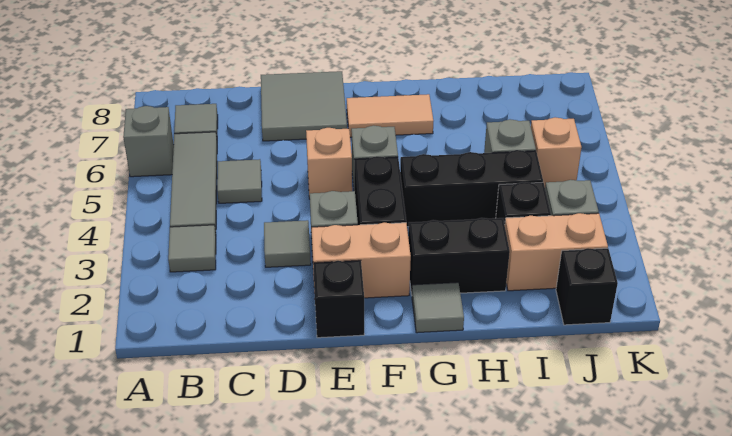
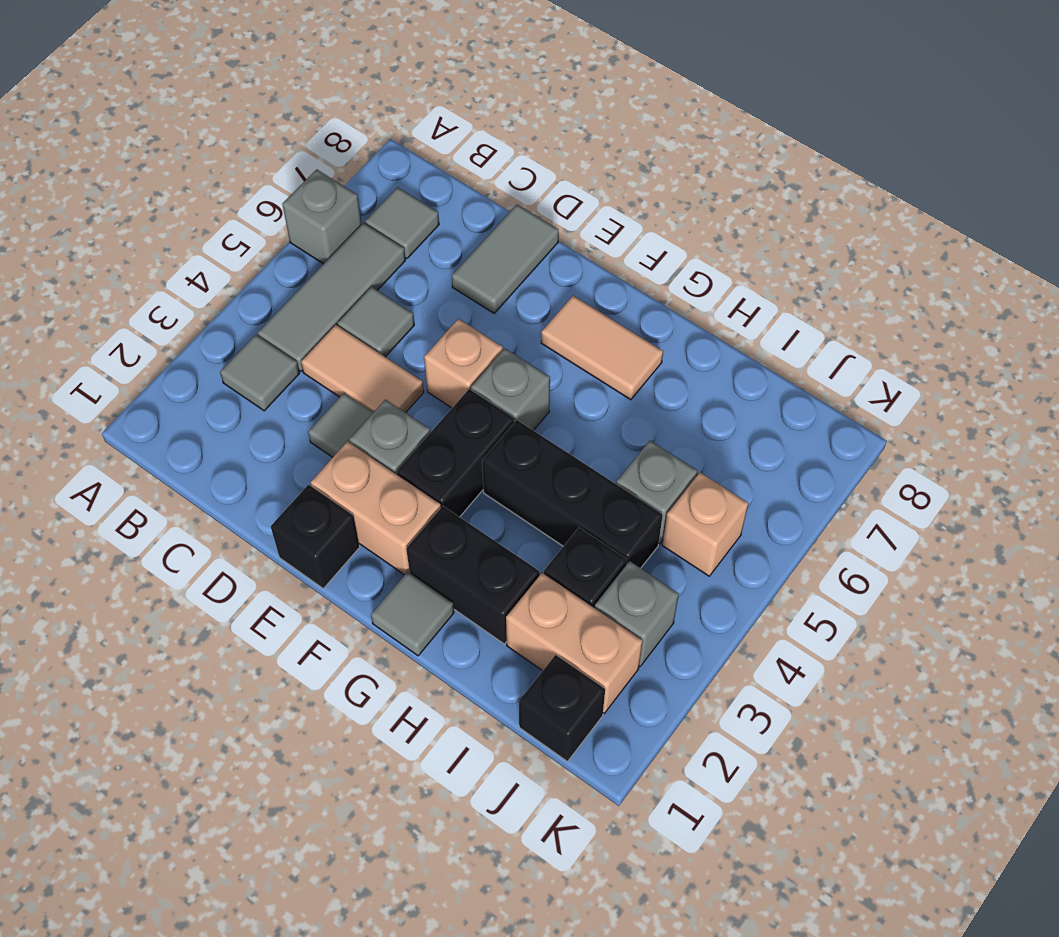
none -> tan tile C4:D4 level 1
grey tile D7:E8 level 1 -> grey tile D7:D8 level 1

